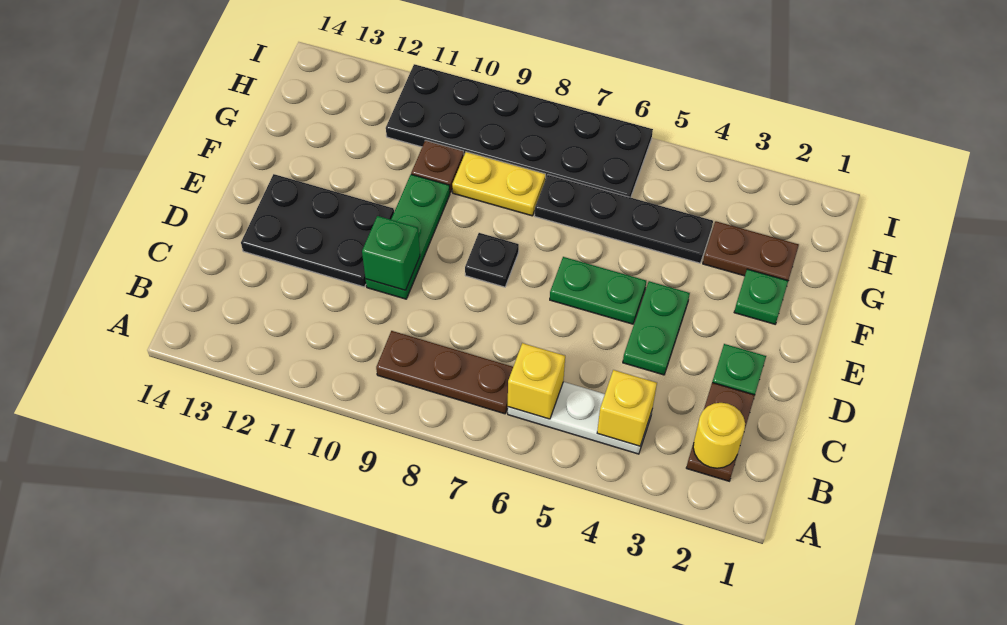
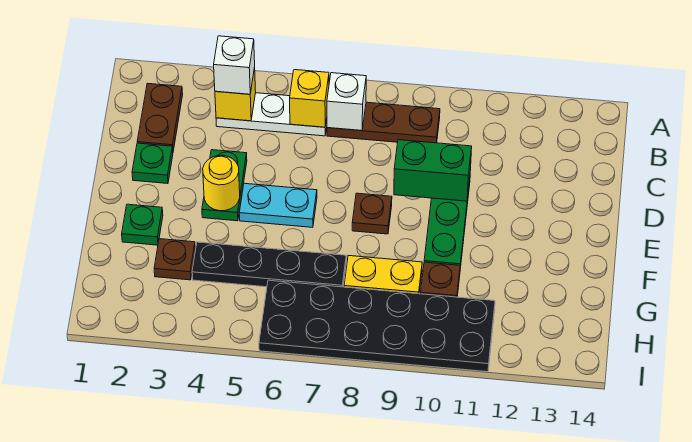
yellow round brick B2 level 2 -> yellow round brick E4 level 2
none -> white brick B4 level 3
none -> white brick B7 level 2
green brick D10 level 2 -> green brick D9:D10 level 2
black plate D11:E13 level 1 -> none
green plate E5:E6 level 1 -> cyan plate E5:E6 level 1
black plate E8 level 1 -> brown plate E8 level 1
brown plate G2:G3 level 1 -> brown plate G3 level 1

